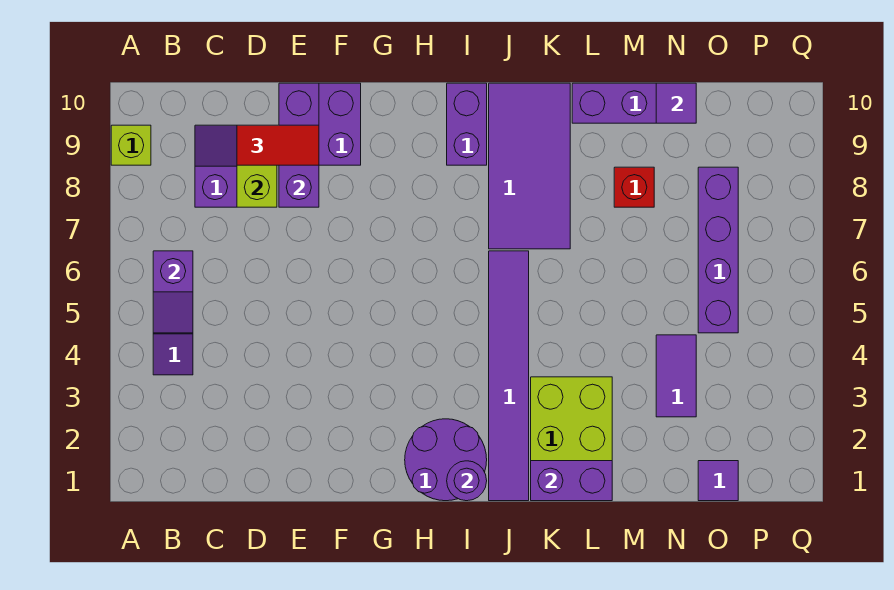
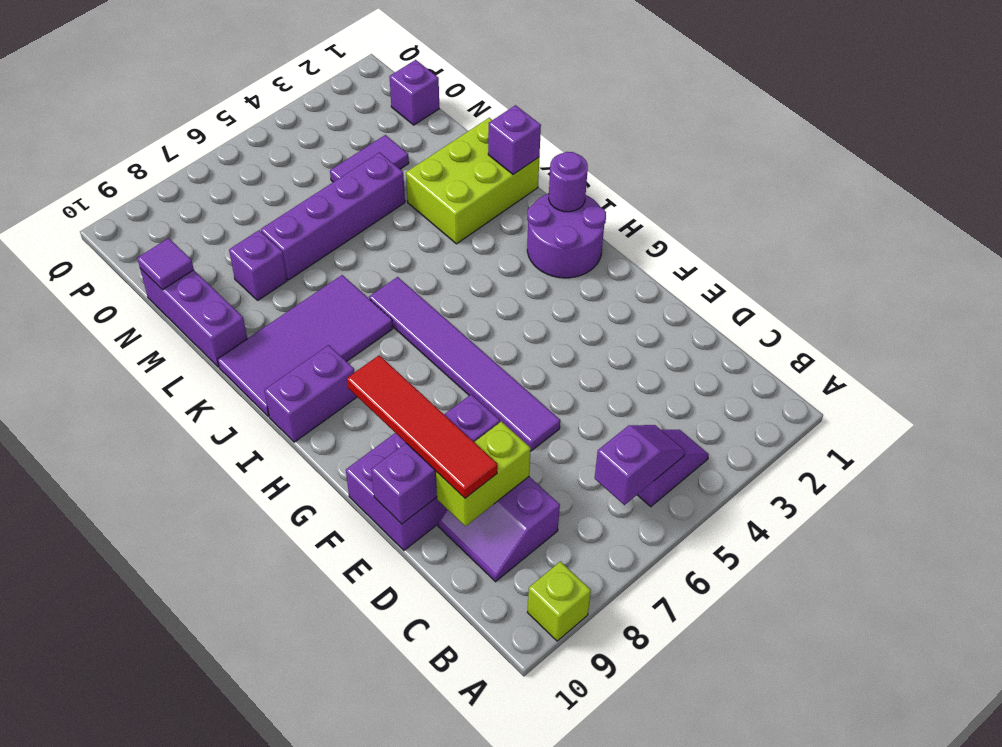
red tile D9:E9 level 3 -> red tile D9:G9 level 3
purple tile J1:J6 level 1 -> purple tile E6:J6 level 1
purple brick K1:L1 level 2 -> purple brick K1 level 2
red brick M8 level 1 -> purple brick M8 level 1
purple tile O1 level 1 -> purple brick O1 level 1
purple brick O5:O8 level 1 -> purple brick M4:M7 level 1

